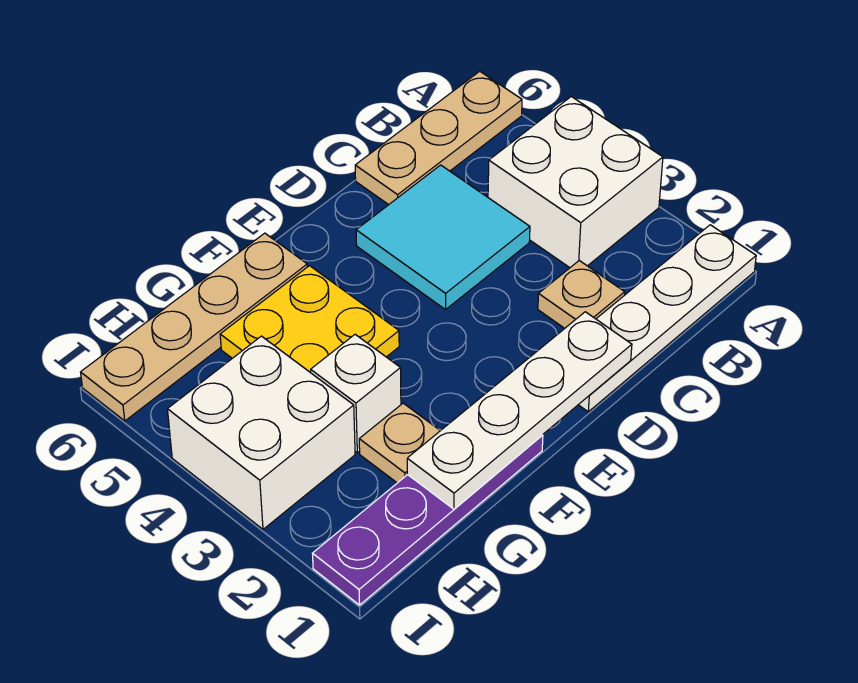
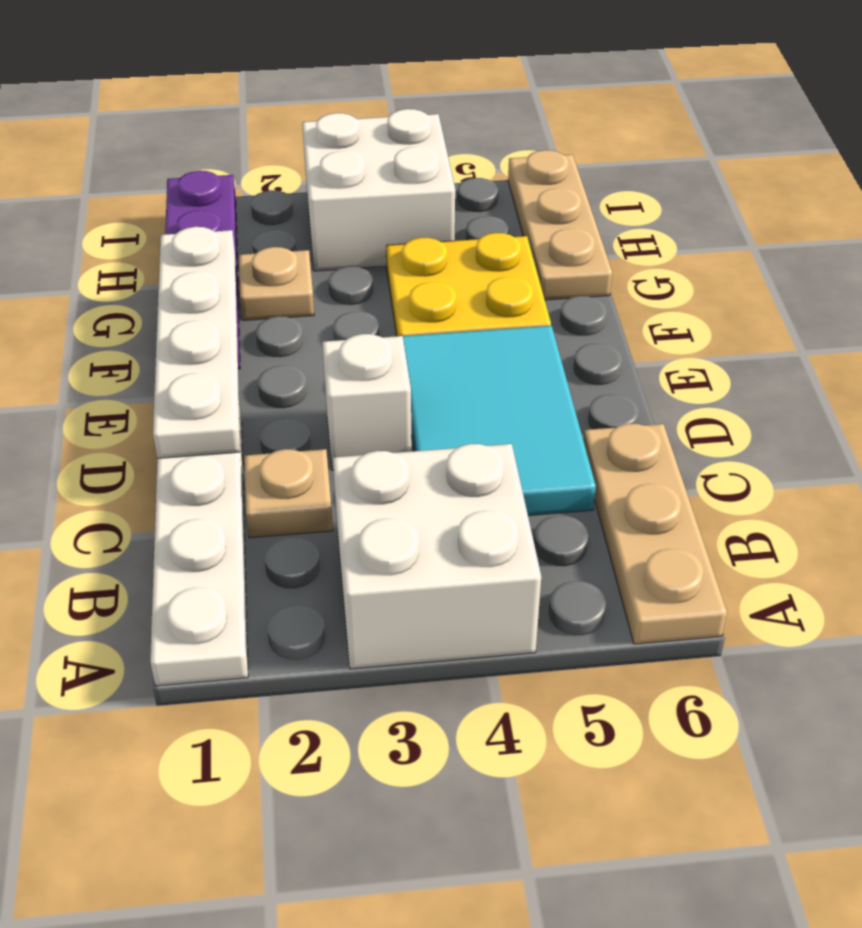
cyan tile C4:D5 level 1 -> cyan tile C4:E5 level 1
tan plate F6:I6 level 1 -> tan plate G6:I6 level 1
white brick G3 level 1 -> white brick D3 level 1

